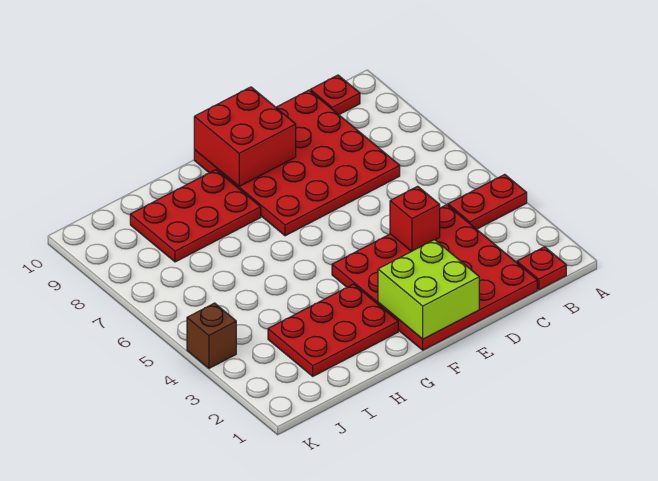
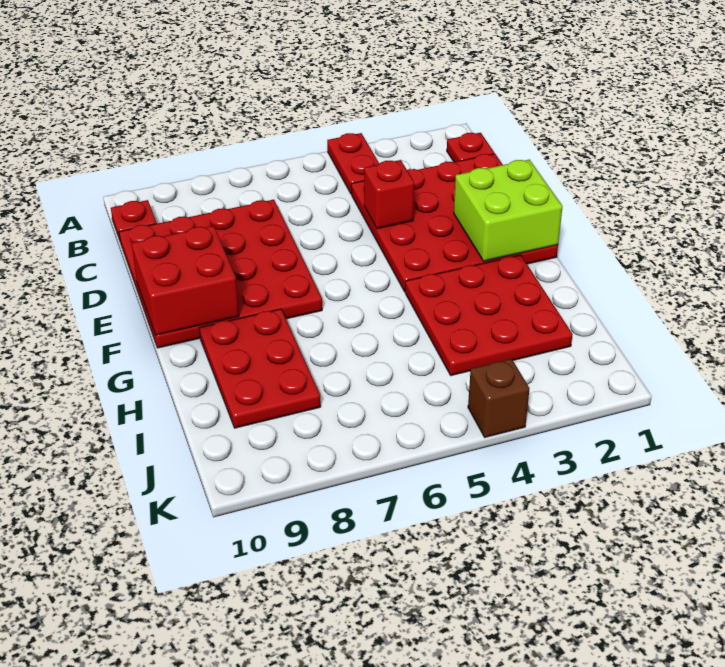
red plate G2:I3 level 1 -> red plate G2:I4 level 1

